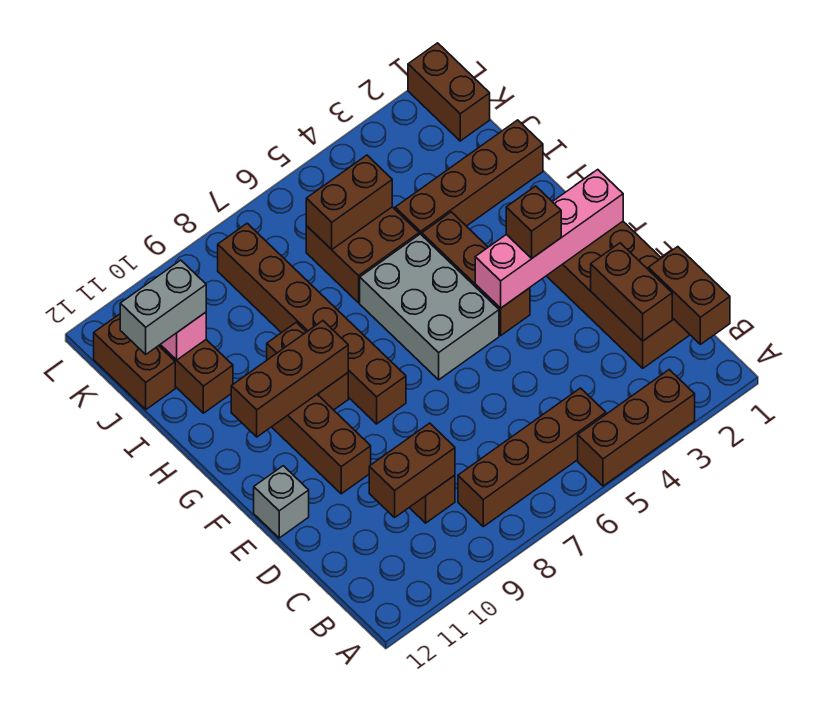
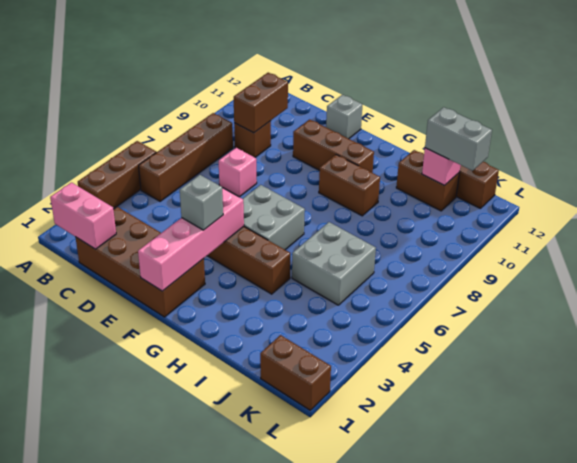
brown brick B1:C1 level 2 -> pink brick B1:C1 level 2
brown brick C2:D2 level 2 -> none
none -> pink brick D7 level 1
brown brick F3 level 3 -> grey brick F3 level 3
grey brick F5:H6 level 1 -> grey brick F5:G6 level 1
brown brick F8:K8 level 1 -> none
brown brick G9:G11 level 2 -> none
brown brick I1:I4 level 1 -> none
brown brick I5:J6 level 1 -> grey brick I5:J6 level 1
brown brick J5:J6 level 2 -> none
grey brick J11:J12 level 3 -> grey brick J11:K11 level 3

